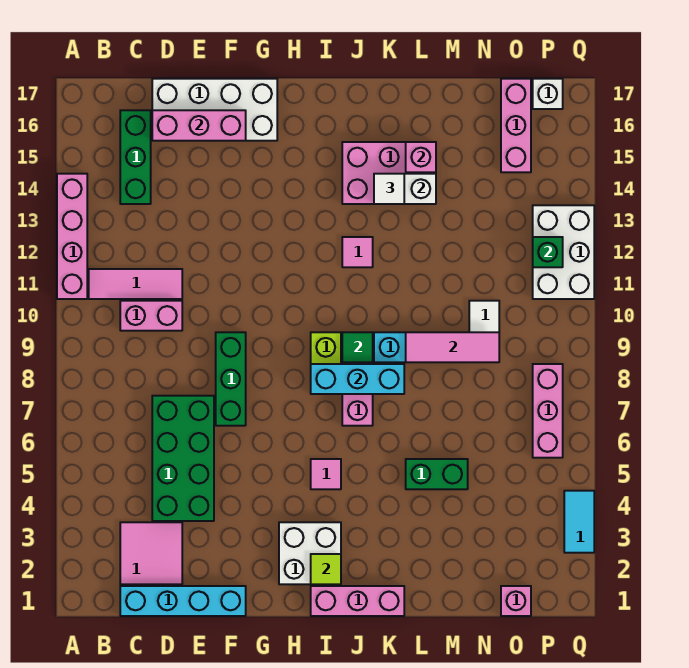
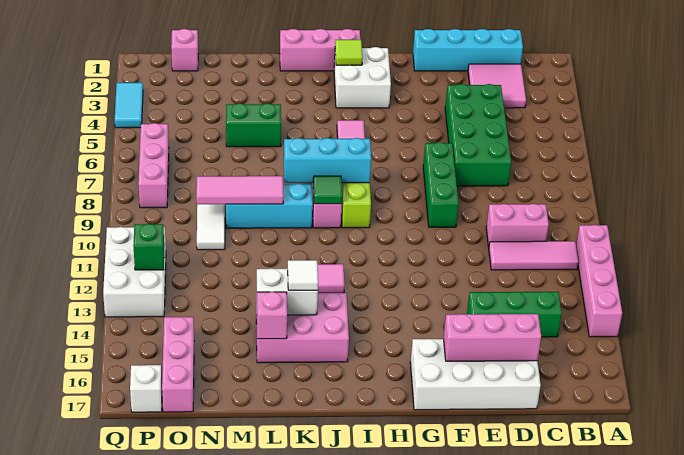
green brick C14:C16 level 1 -> green brick C14:E14 level 1

